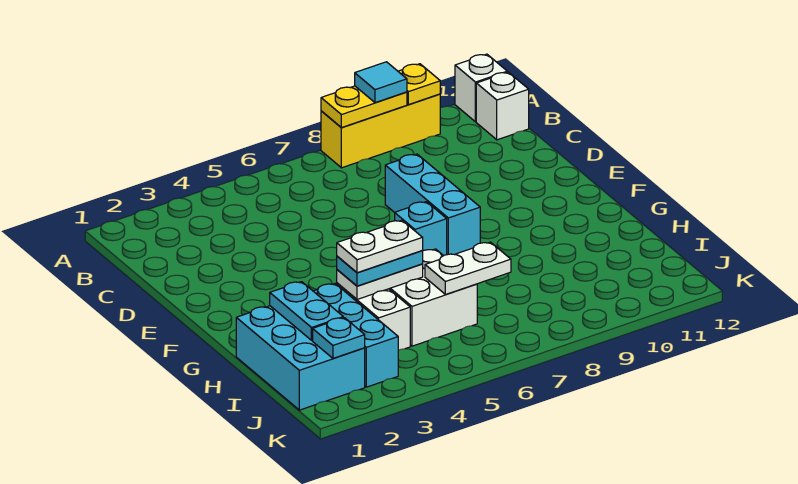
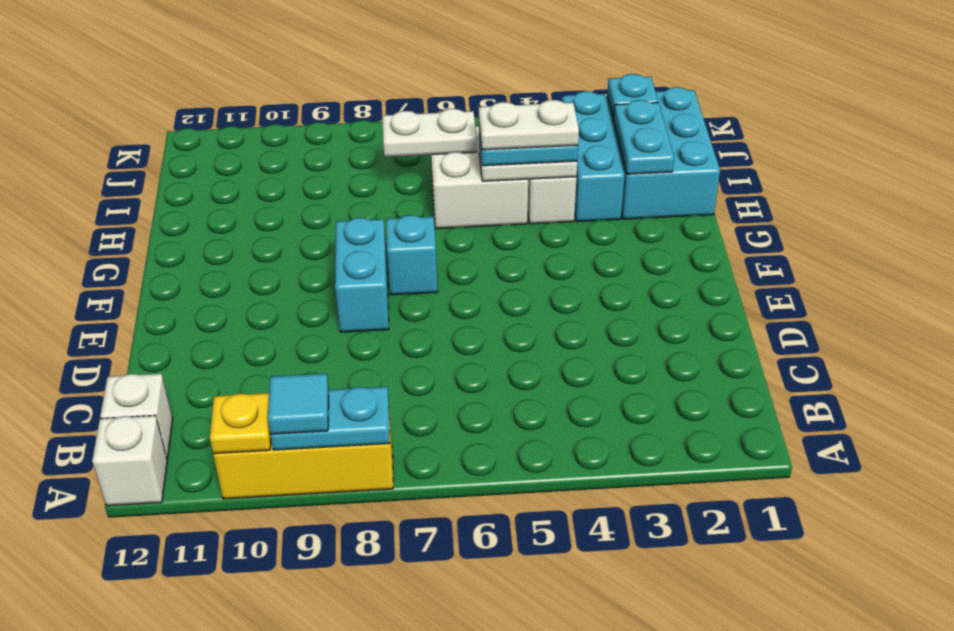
yellow plate A8:A9 level 2 -> cyan plate A8:A9 level 2
cyan brick D8:F8 level 1 -> cyan brick E8:F8 level 1

